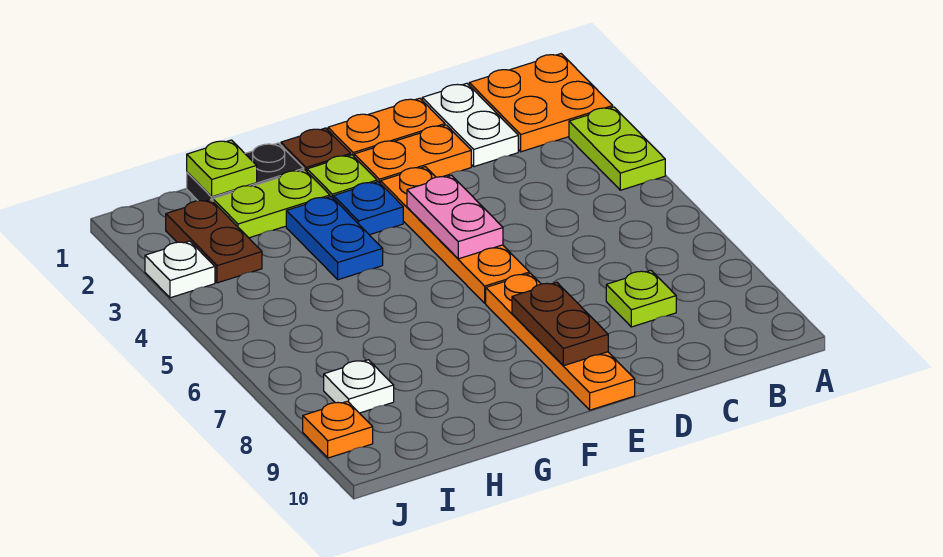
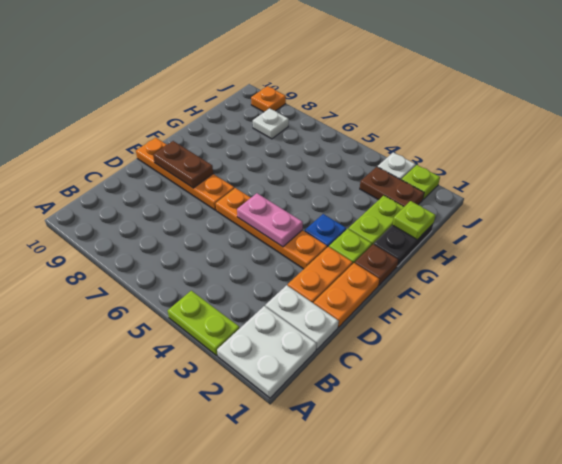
orange plate A1:B2 level 1 -> white plate A1:B2 level 1
lime plate C8 level 1 -> lime plate J2 level 1
blue plate G3:G4 level 1 -> none

